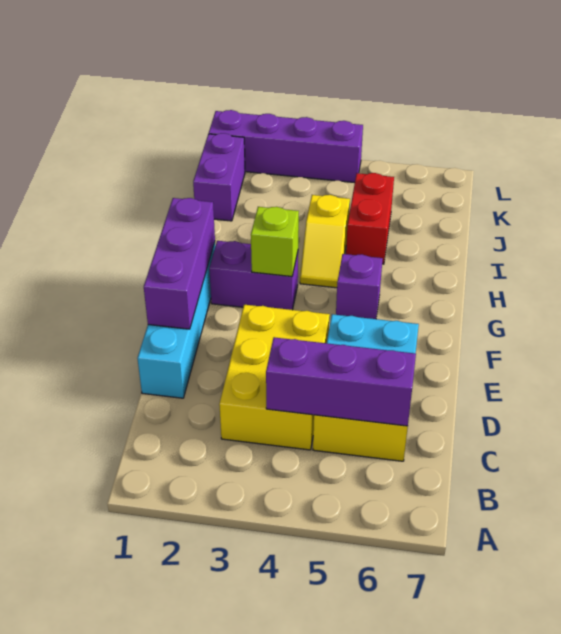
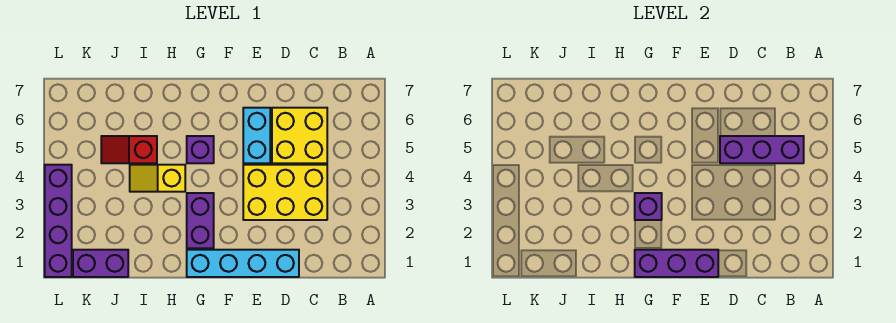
purple brick C4:C6 level 2 -> purple brick B5:D5 level 2
lime brick G3 level 2 -> purple brick G3 level 2
yellow slope H4:I4 level 1 top I -> yellow slope H4:I4 level 1 top H
red brick I5:J5 level 1 -> red slope I5:J5 level 1 top I

